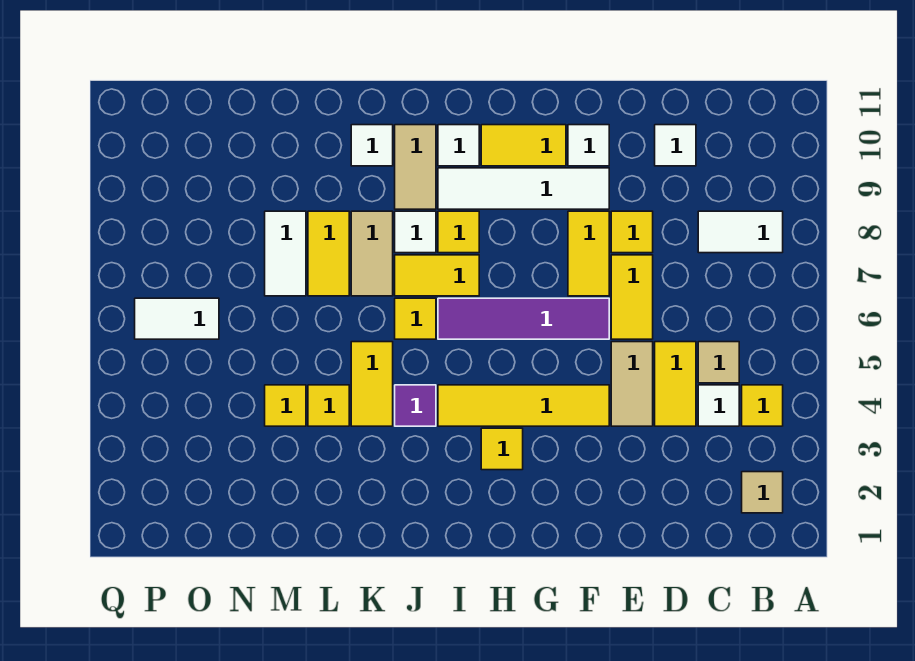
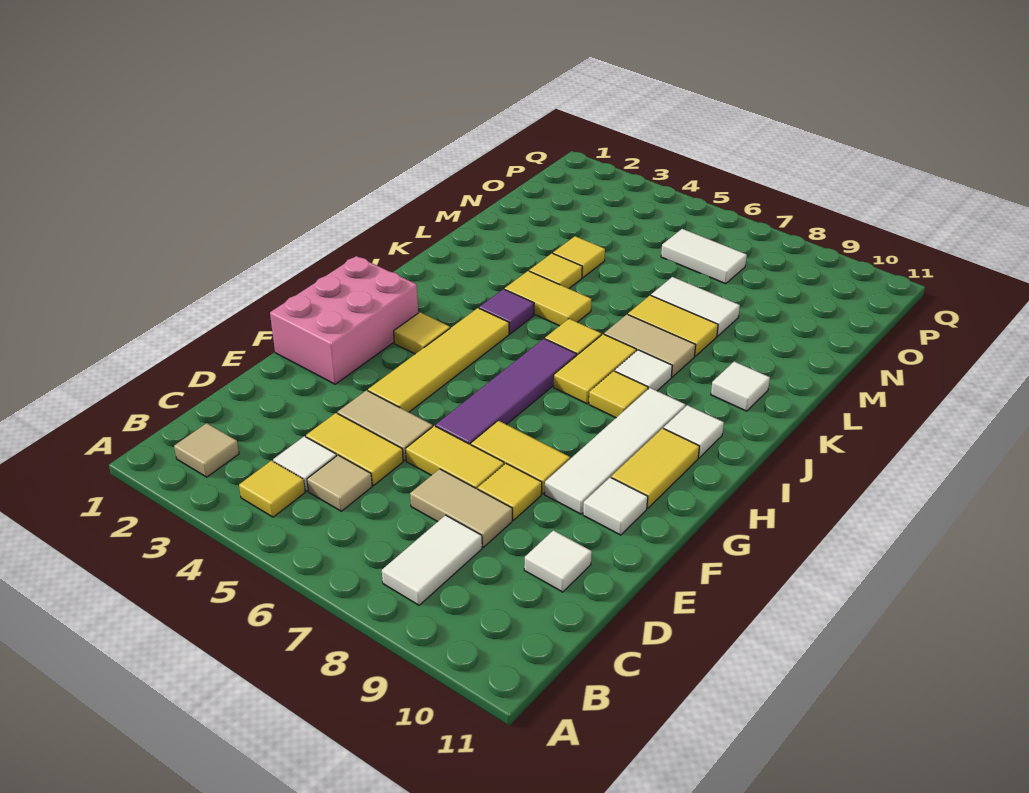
none -> pink brick F1:H2 level 1
tan tile J9:J10 level 1 -> tan tile D7:D8 level 1
white tile O6:P6 level 1 -> white tile O6:O7 level 1

